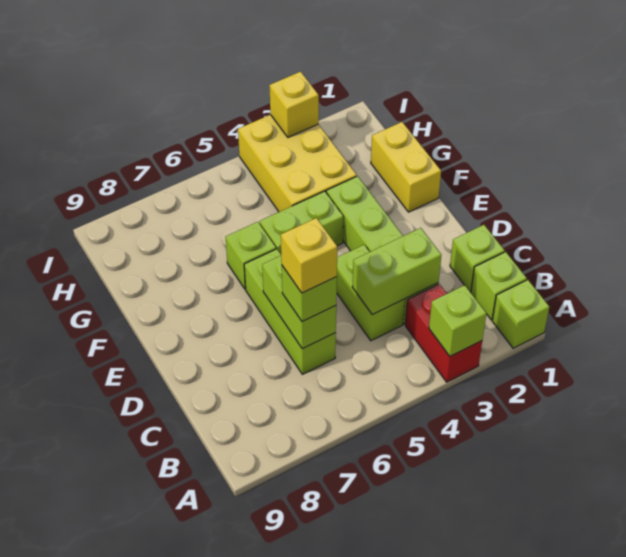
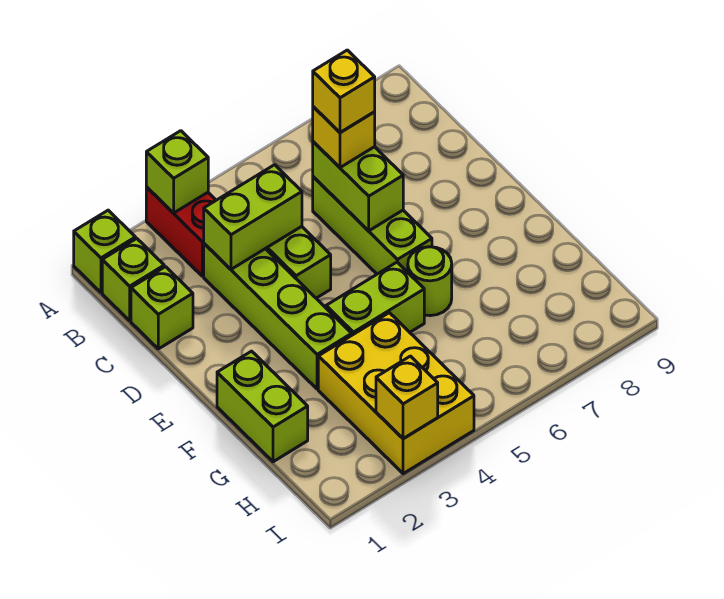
lime brick C6 level 3 -> yellow brick C6 level 3
yellow brick F1:G1 level 1 -> lime brick F1:G1 level 1
lime brick F6 level 1 -> lime round brick F6 level 1

